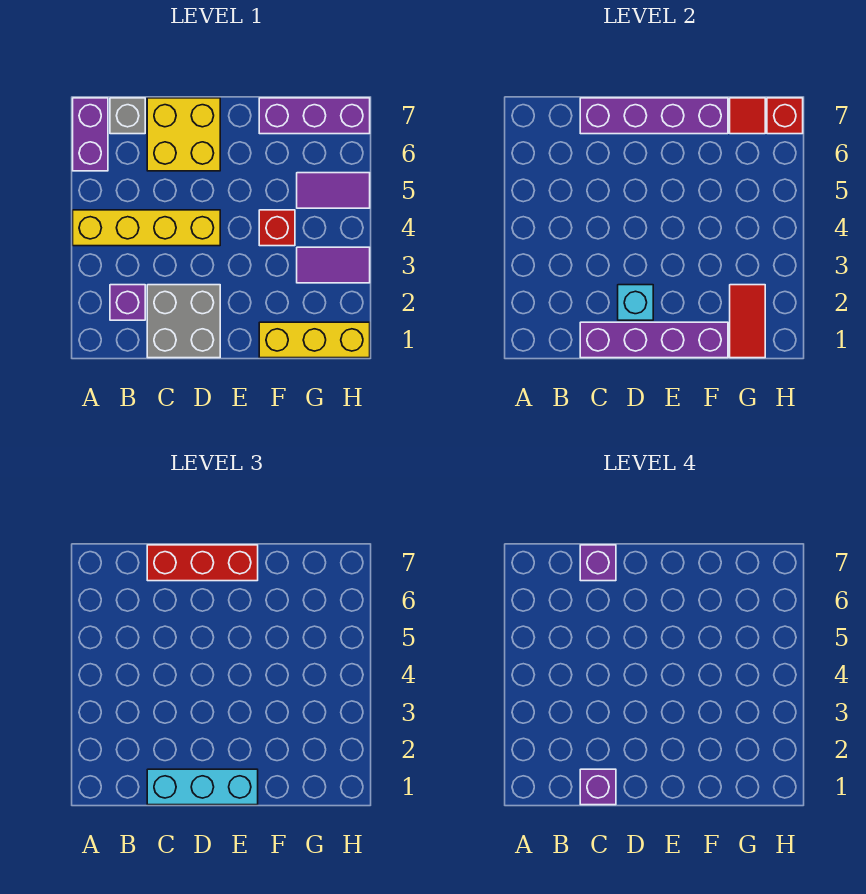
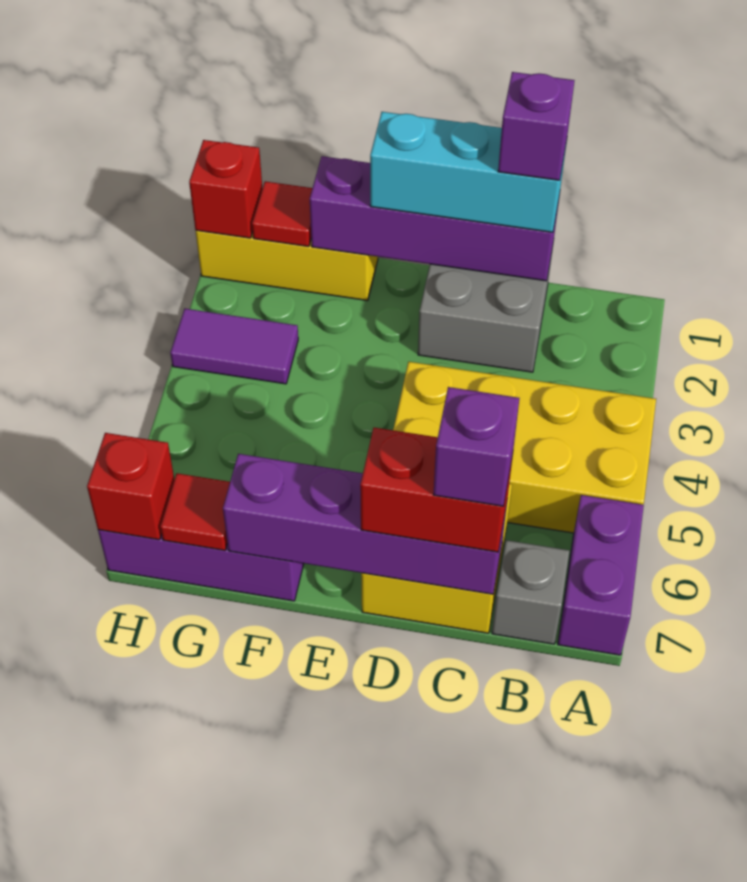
yellow brick A4:D4 level 1 -> yellow brick A4:D5 level 1
purple brick B2 level 1 -> none
red brick C7:E7 level 3 -> red brick C7:D7 level 3
cyan brick D2 level 2 -> none
red brick F4 level 1 -> red brick H1 level 2
red tile G1:G2 level 2 -> red tile G1 level 2
purple tile G5:H5 level 1 -> none

